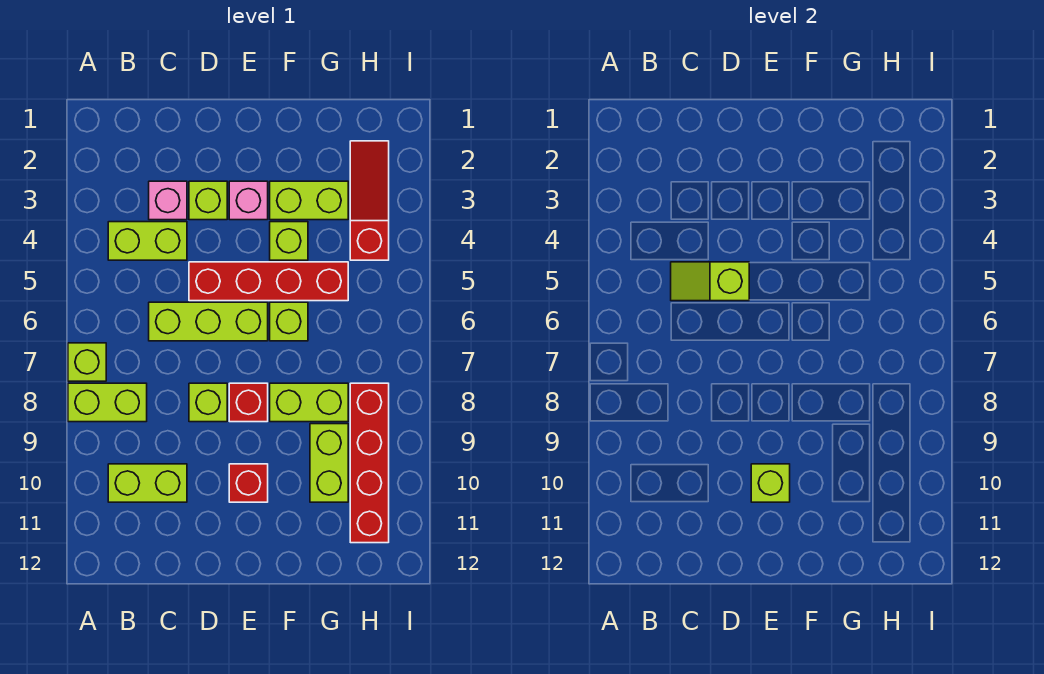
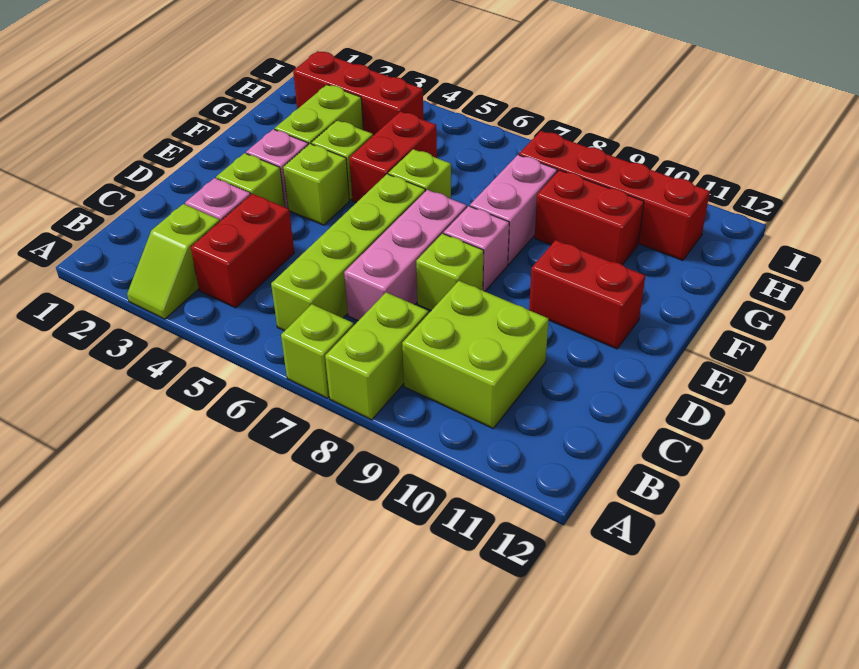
lime brick B4:C4 level 1 -> red brick B4:C4 level 1
lime brick B10:C10 level 1 -> lime brick B9:C10 level 1
lime slope C5:D5 level 2 top D -> lime slope A3:B3 level 1 top B
lime brick C6:E6 level 1 -> lime brick B6:E6 level 1
none -> pink brick C7:E7 level 1
red brick D5:G5 level 1 -> red brick F5:G5 level 1
red brick E8 level 1 -> pink brick E8 level 1
red brick E10 level 1 -> red brick E10:E11 level 1
lime brick E10 level 2 -> lime brick E4 level 1
lime brick F8:G8 level 1 -> pink brick F8:G8 level 1
lime brick G9:G10 level 1 -> red brick G9:G10 level 1
red slope H2:H4 level 1 top 4 -> red brick H2:H4 level 1

